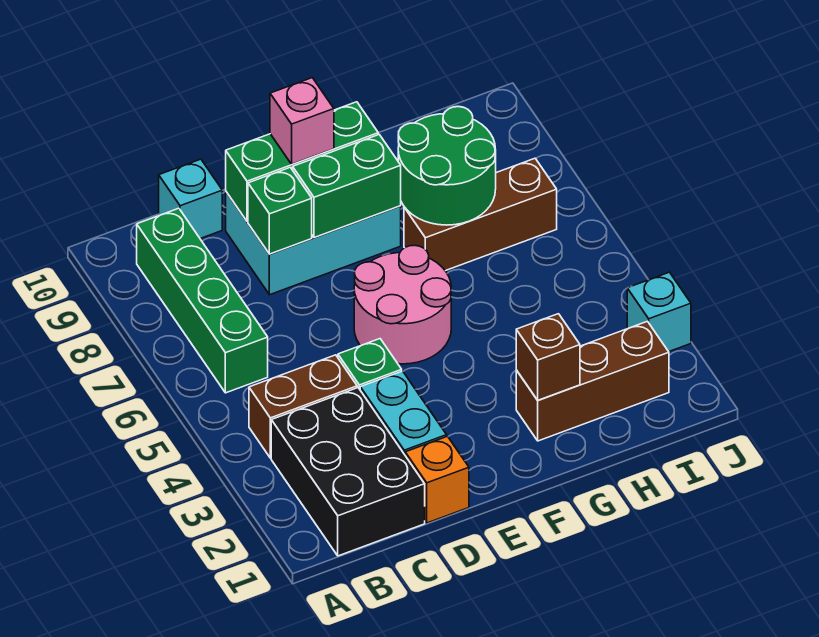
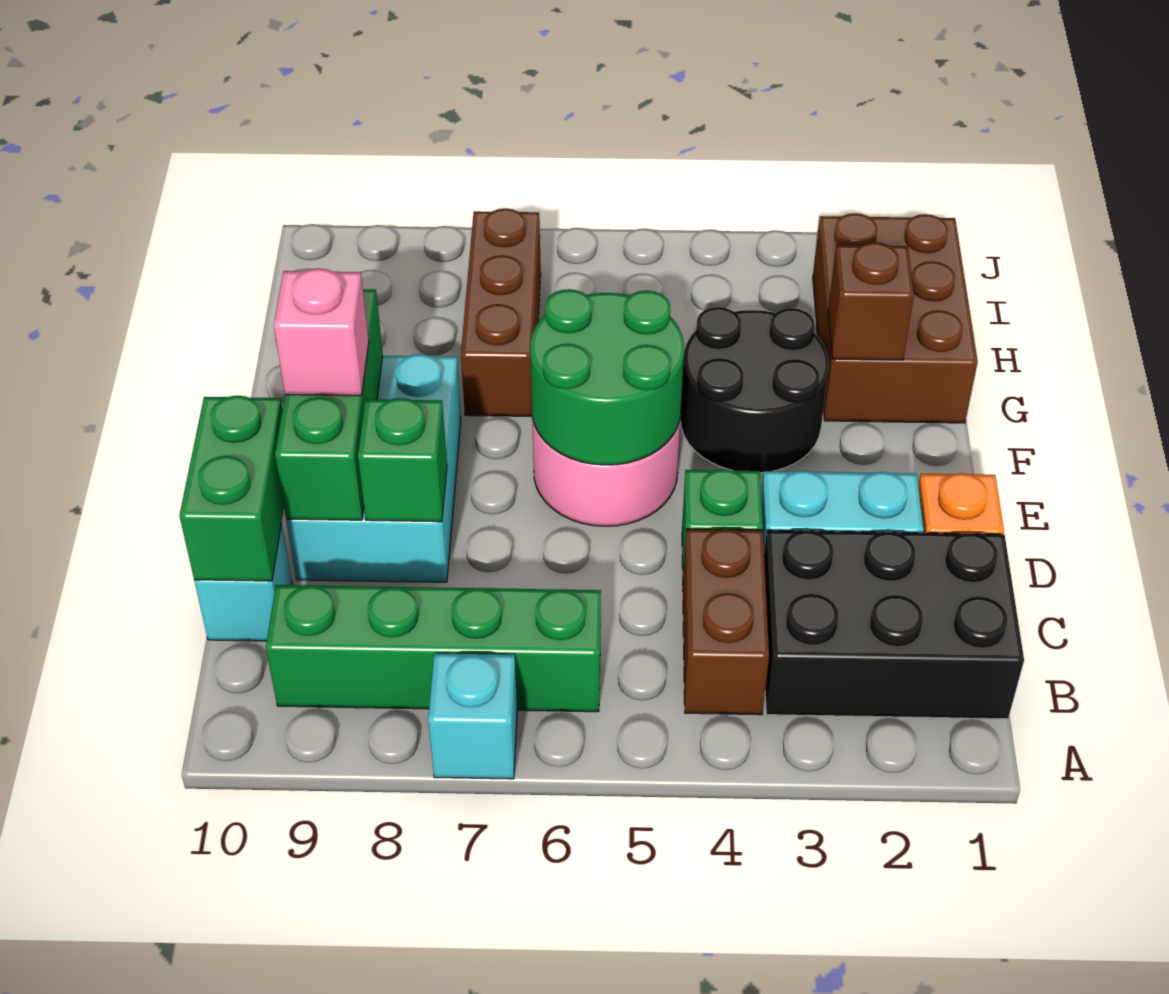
green brick E8:F8 level 2 -> green brick C10:D10 level 2
none -> black round brick F3:G4 level 1
brown brick G2:I2 level 1 -> brown brick G1:I2 level 1
green round brick G7:H8 level 2 -> green round brick E5:F6 level 2
cyan brick J3 level 1 -> cyan brick A7 level 1

